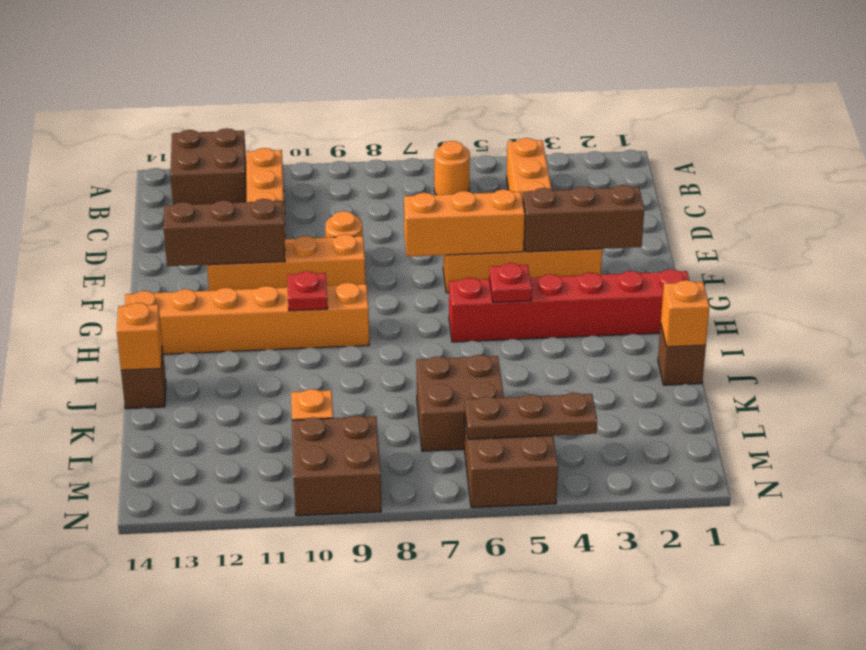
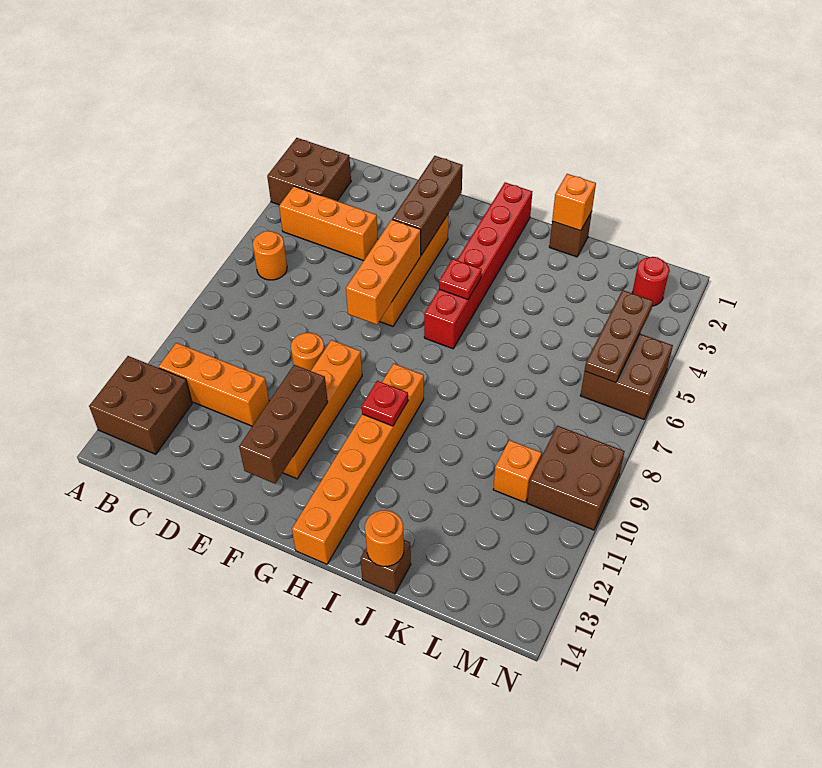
orange brick J14 level 2 -> orange round brick J14 level 2
brown brick K6:L7 level 1 -> brown brick A2:B3 level 1
none -> red round brick M2 level 1

